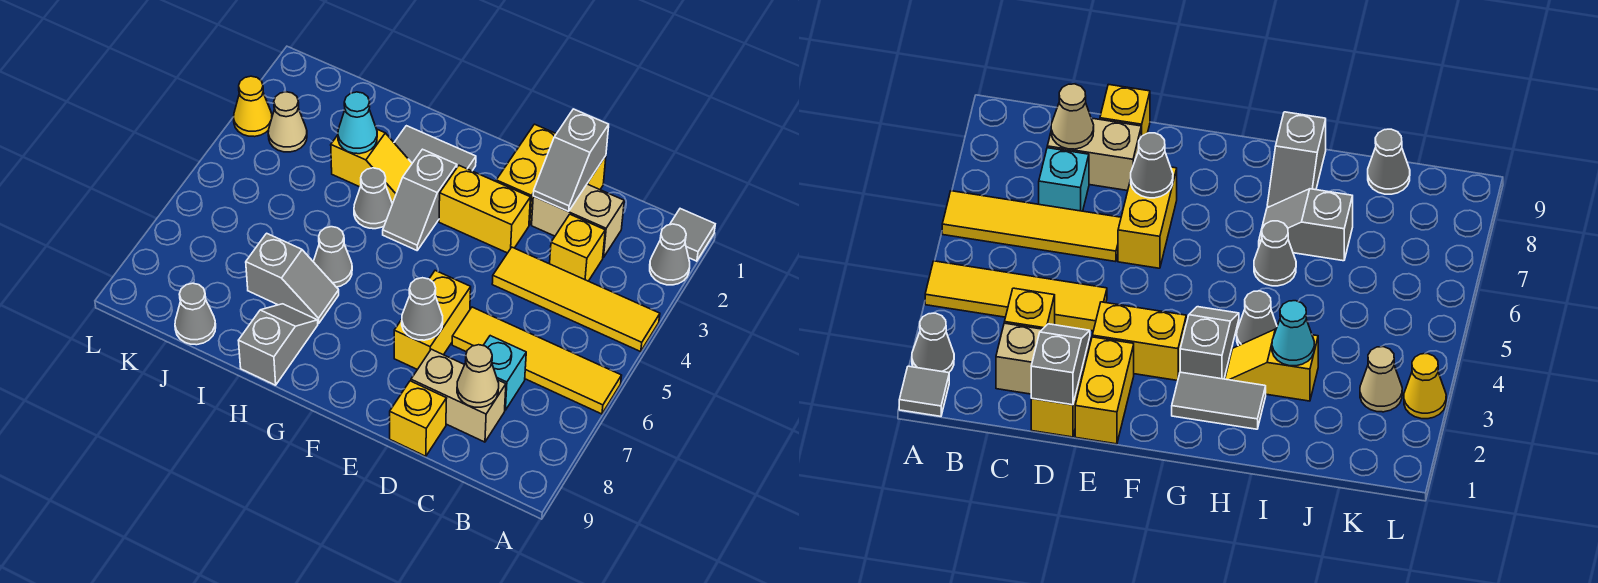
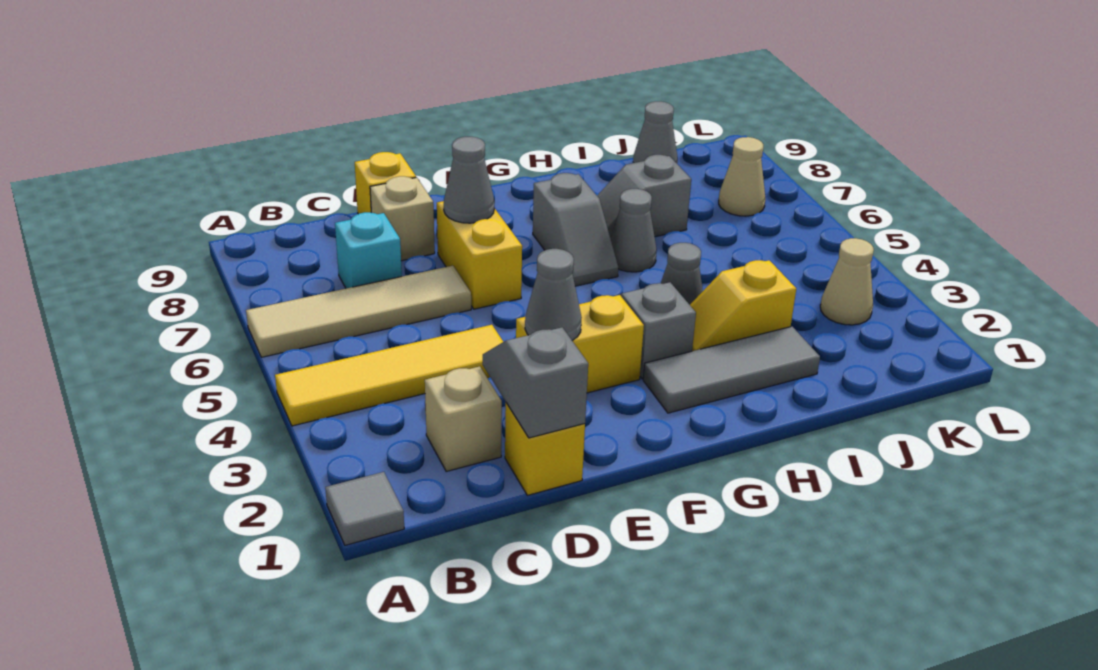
grey cone A2 level 1 -> grey cone E3 level 2
yellow tile A6:D6 level 1 -> tan tile A6:D6 level 1
tan brick C2:D2 level 1 -> tan brick C2 level 1
yellow brick C3 level 1 -> none
tan brick C8:D8 level 1 -> tan brick D8 level 1
tan cone C8 level 2 -> tan cone K7 level 1
yellow brick E1:E2 level 1 -> none
grey tile G2:H2 level 1 -> grey tile G2:I2 level 1
grey slope H8:H9 level 1 top 9 -> grey slope G6:G7 level 1 top 7
cyan cone I3 level 2 -> none
yellow cone L3 level 1 -> none

